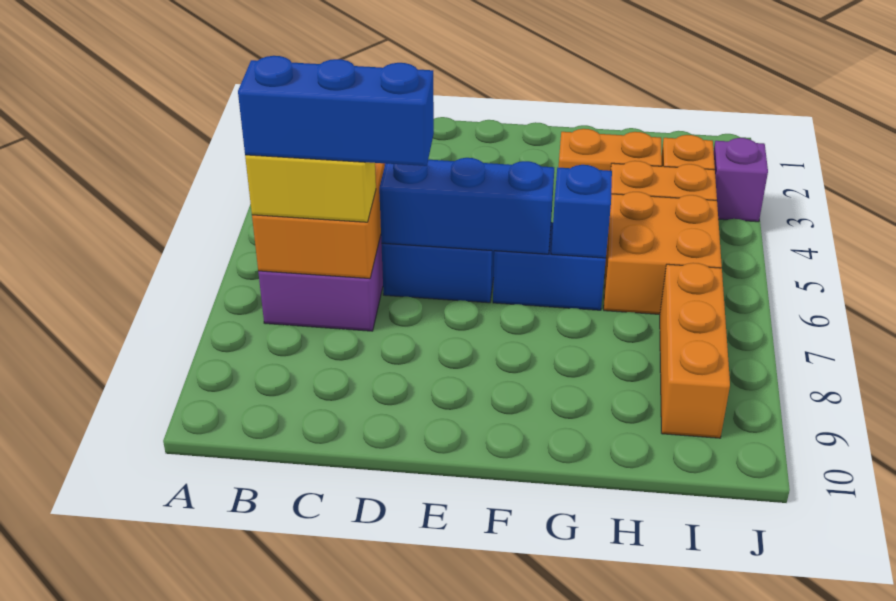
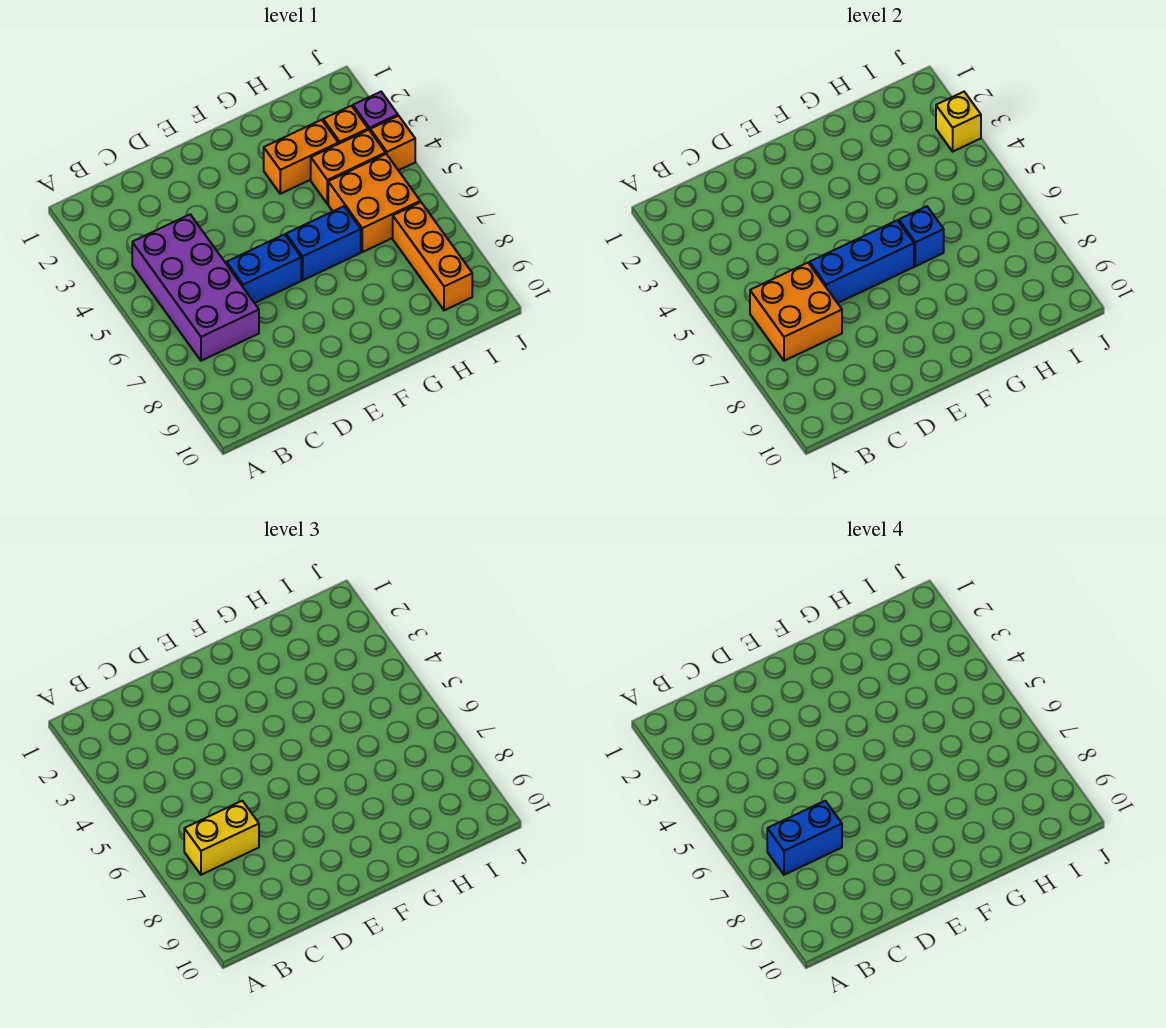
blue brick B7:D7 level 4 -> blue brick B7:C7 level 4
none -> yellow brick J3 level 2
none -> orange brick J4 level 1

